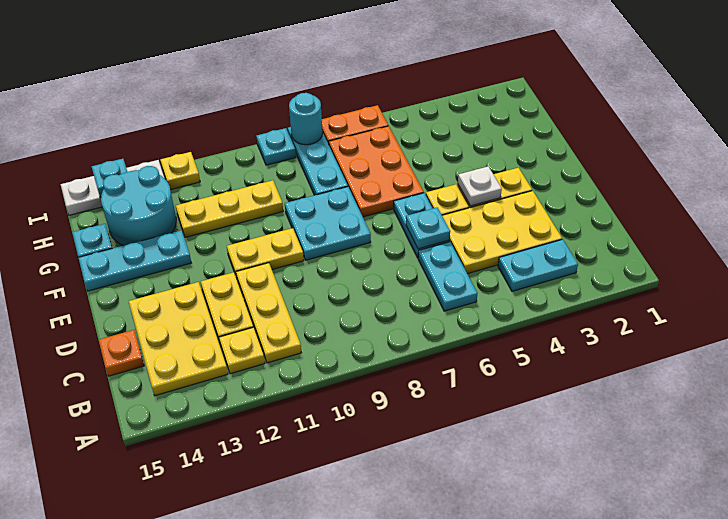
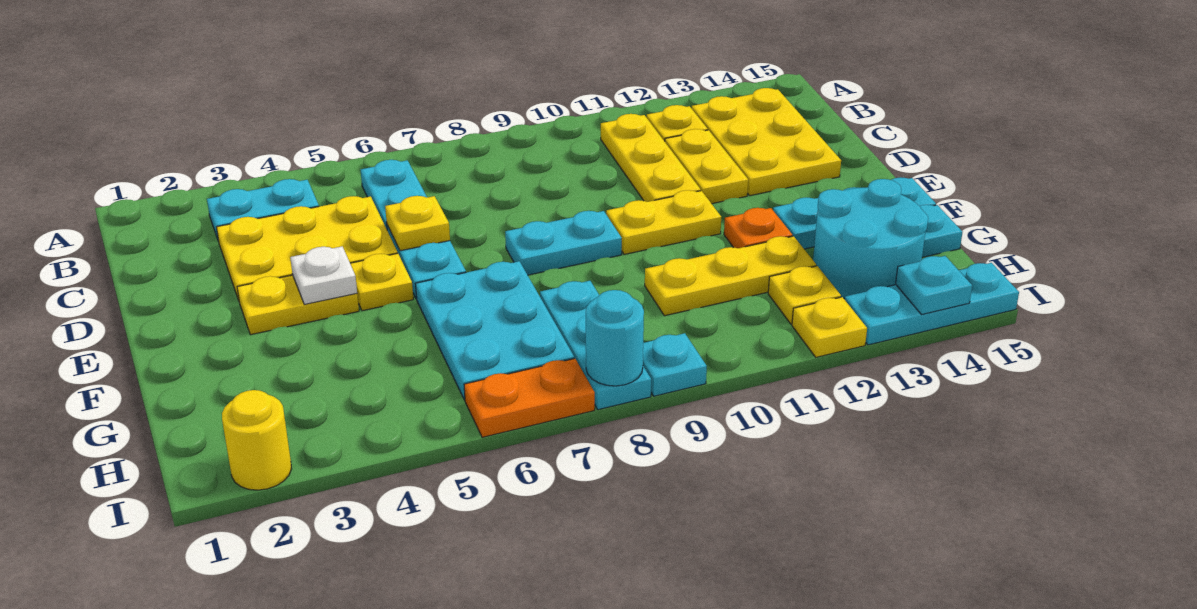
orange plate C15 level 1 -> orange plate F12 level 1
cyan plate D6 level 2 -> yellow plate D6 level 2
cyan plate E8:F9 level 1 -> cyan plate E8:E9 level 1
orange plate F6:H7 level 1 -> cyan plate F6:H7 level 1
none -> yellow plate H12 level 1
none -> yellow round brick I2 level 1
white plate I13:I15 level 1 -> cyan plate I13:I15 level 1

